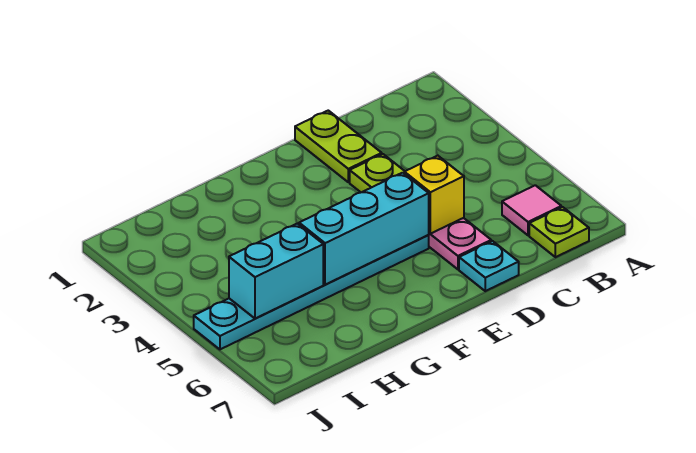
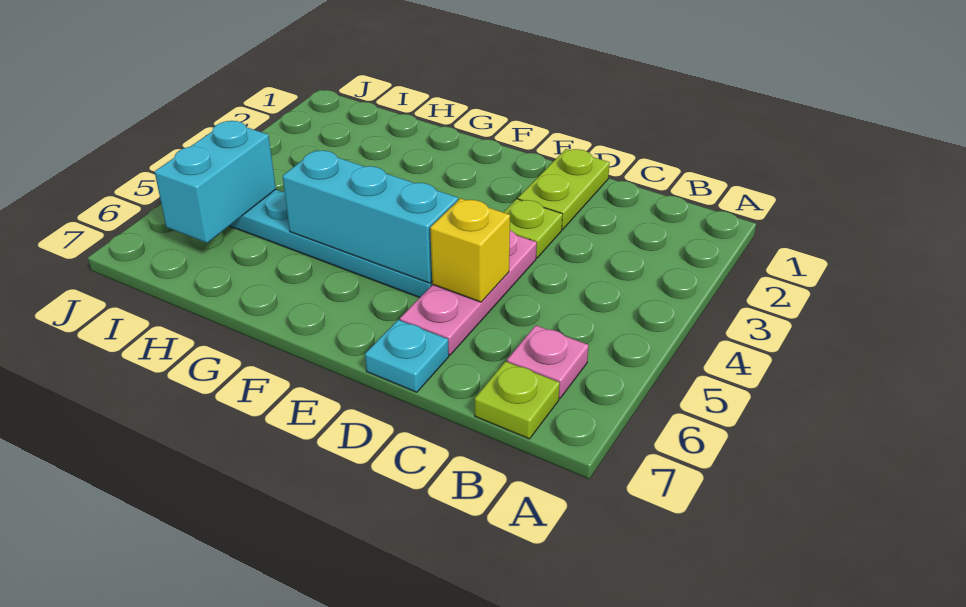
pink tile B6 level 1 -> pink plate B6 level 1
cyan brick H5:I5 level 2 -> cyan brick I5:I6 level 2

